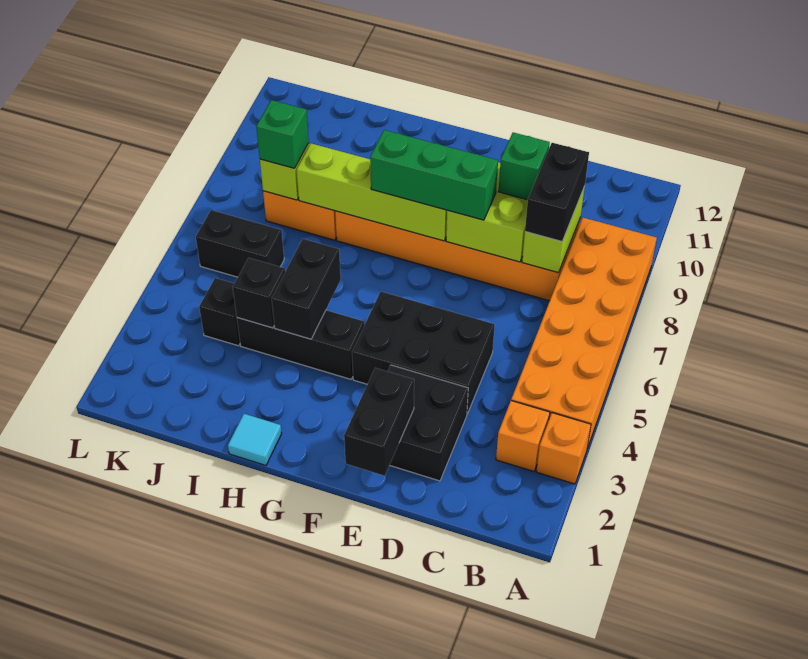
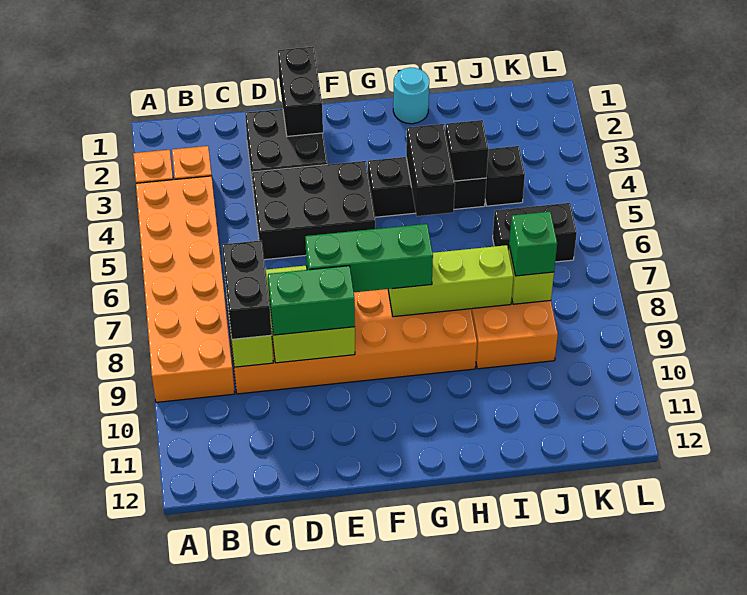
green brick D9 level 3 -> green brick D9:E9 level 3
lime brick F8:I8 level 2 -> lime brick G8:I8 level 2
cyan tile H1 level 1 -> cyan round brick H1 level 1

